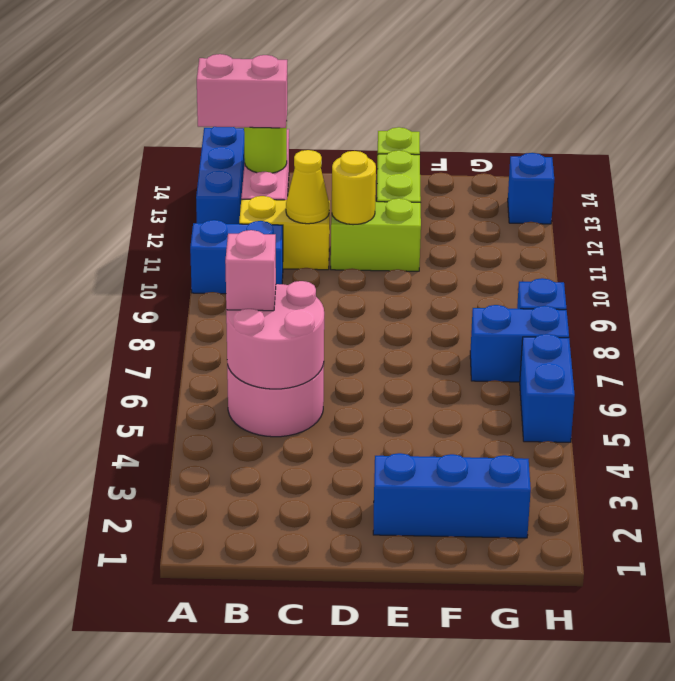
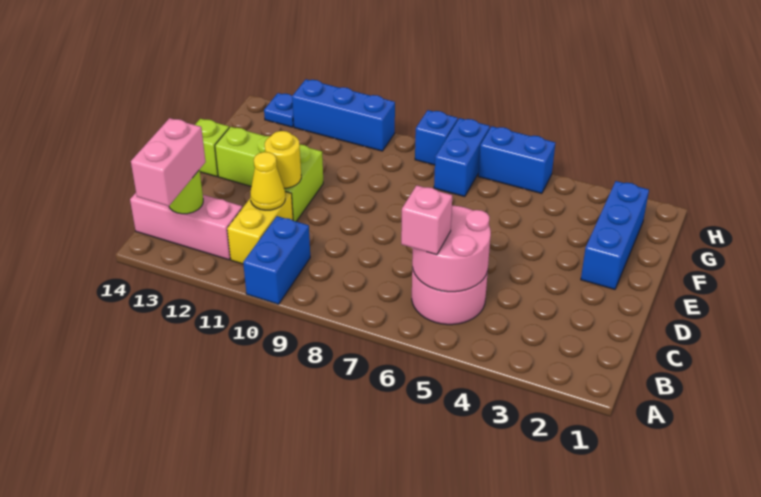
blue brick A12:A14 level 1 -> blue brick H10:H12 level 1
blue brick H13 level 1 -> blue plate H13 level 1

